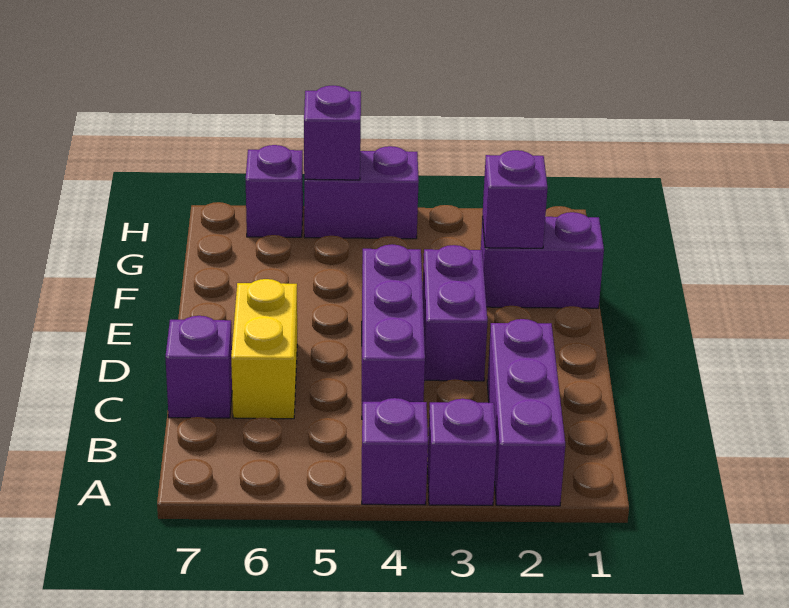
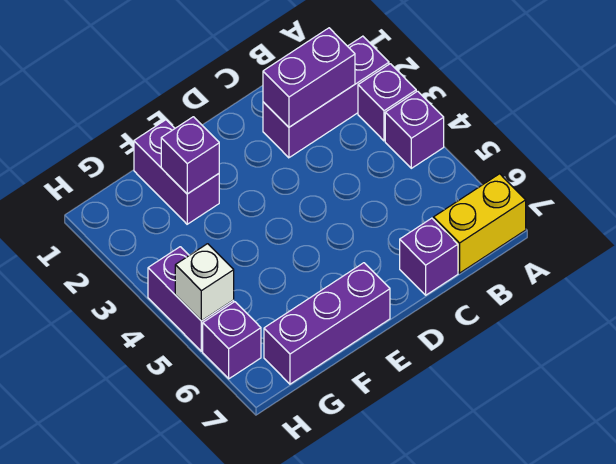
purple brick C4:E4 level 1 -> purple brick E7:G7 level 1
yellow brick C6:D6 level 1 -> yellow brick A7:B7 level 1
purple brick D3:E3 level 1 -> purple brick B2:C2 level 2
purple brick H5 level 2 -> white brick H5 level 2

